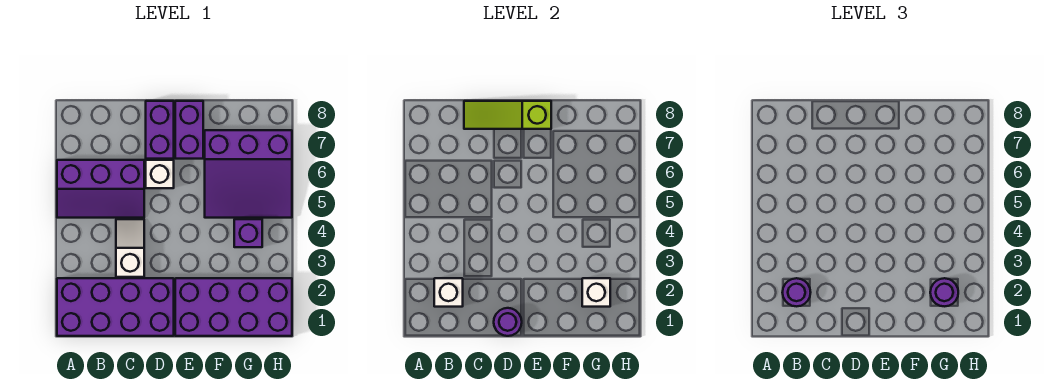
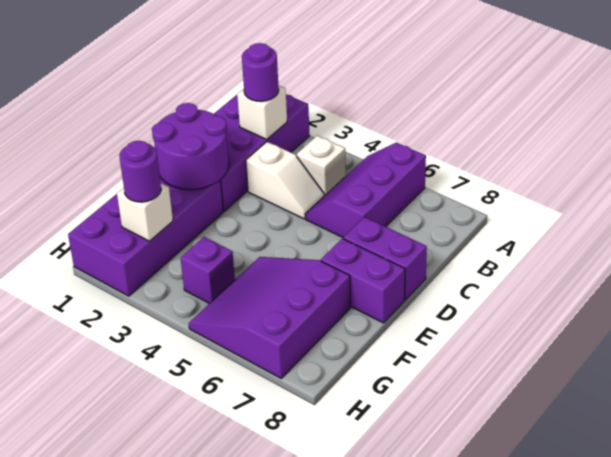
lime slope C8:E8 level 2 top E -> none
purple round brick D1 level 2 -> purple round brick D1:E2 level 2
white brick D6 level 1 -> white brick B4 level 1

